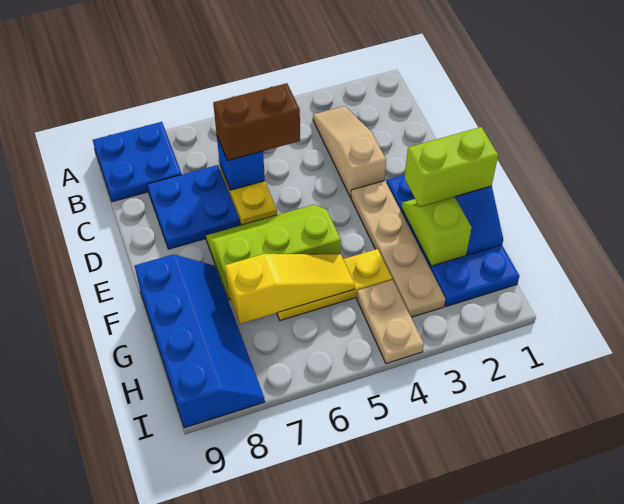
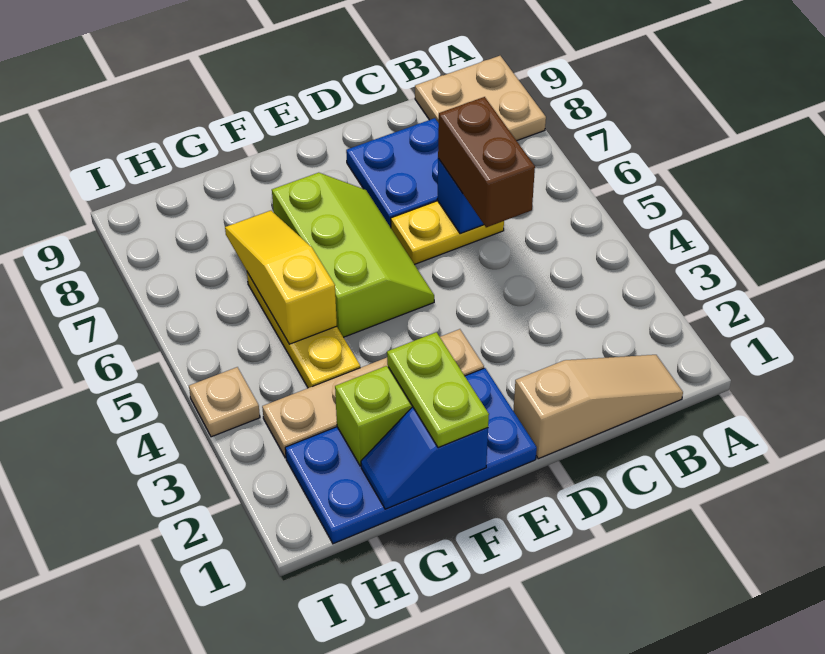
blue plate A8:B9 level 1 -> tan plate A8:B9 level 1
tan slope B3:D3 level 1 top D -> tan slope B1:D1 level 1 top D
lime brick F1:F2 level 3 -> lime plate F1:F2 level 3
blue slope F8:I9 level 1 top 9 -> none
yellow slope G5:G7 level 2 top 7 -> yellow slope G5:G7 level 2 top 5
tan plate H4:I4 level 1 -> tan plate I4 level 1

